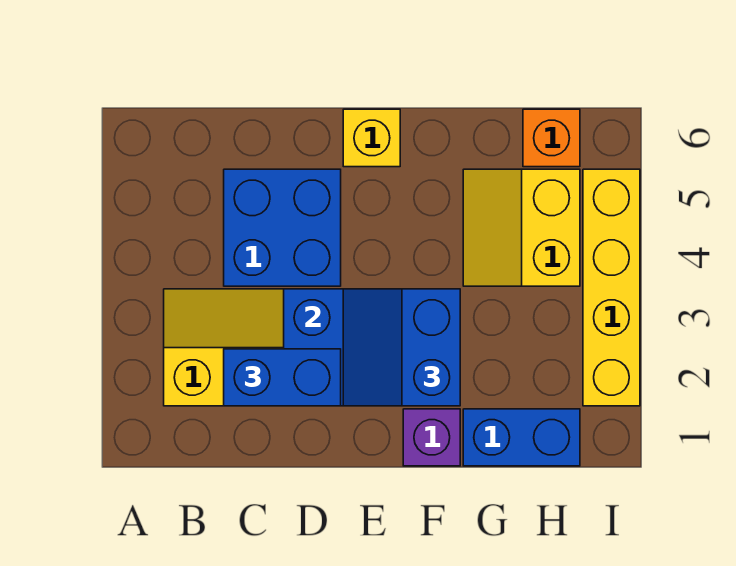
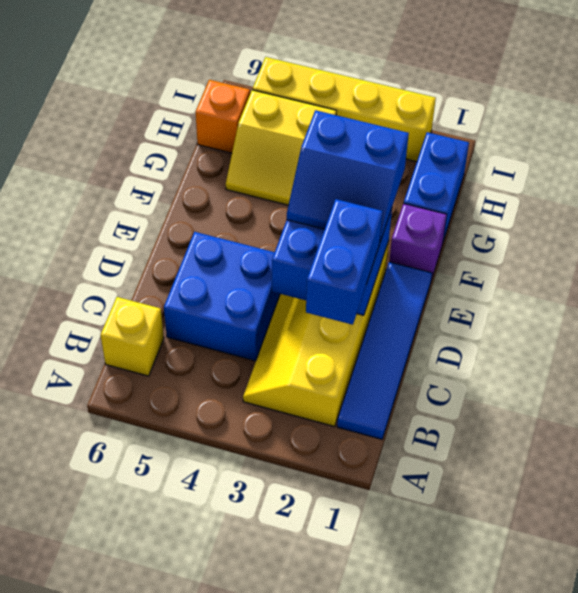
none -> blue tile B1:E1 level 1
yellow brick E6 level 1 -> yellow brick B6 level 1

